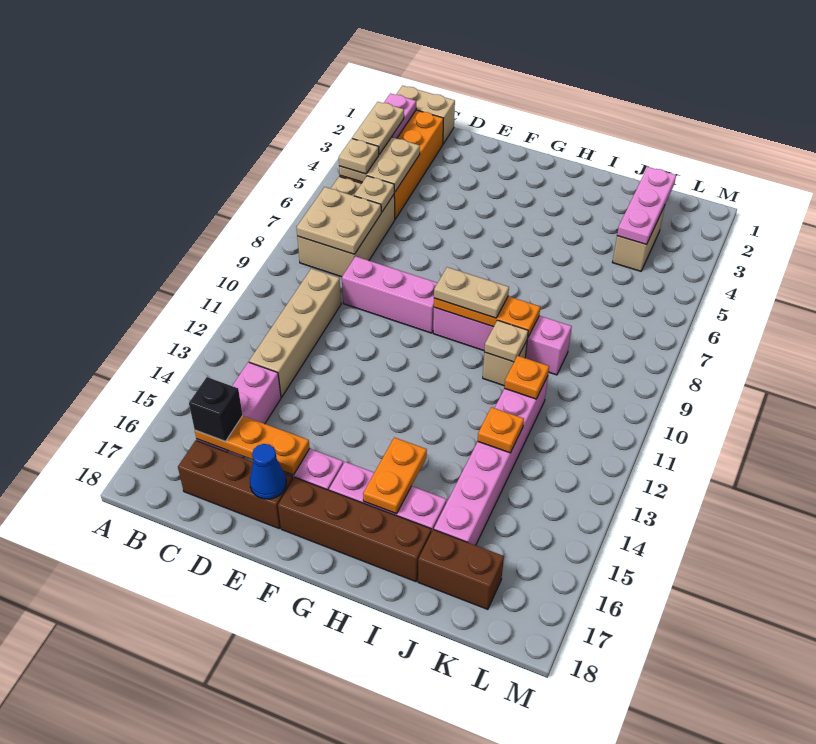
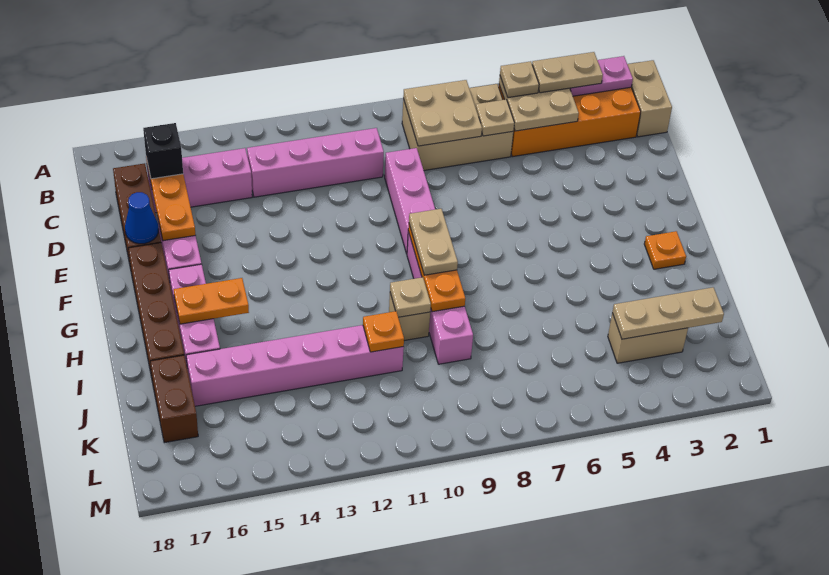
tan brick C10:C13 level 1 -> pink brick C10:C13 level 1
orange plate J13 level 2 -> orange plate H2 level 1
pink plate K2:K4 level 2 -> tan plate K2:K4 level 2

